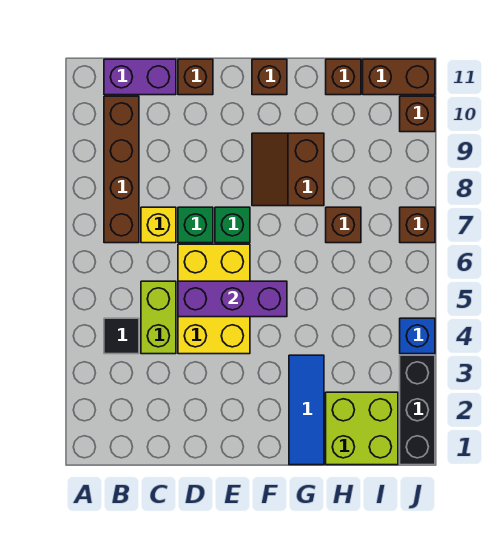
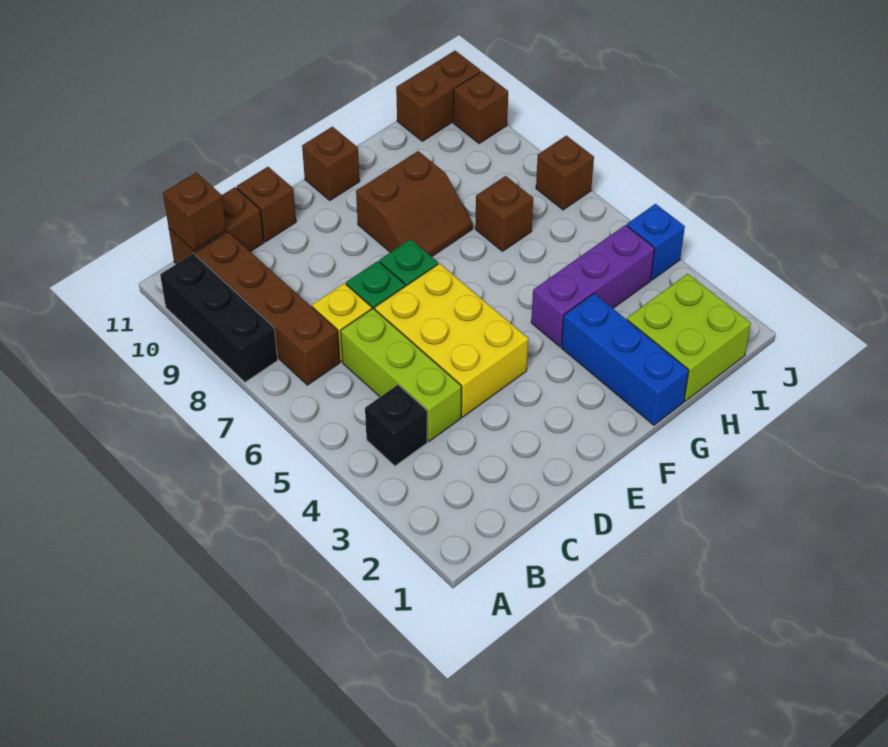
black tile B4 level 1 -> black brick B4 level 1
purple brick B11:C11 level 1 -> brown brick B11:C11 level 1
lime brick C4:C5 level 1 -> lime brick C4:C6 level 1
purple brick D5:F5 level 2 -> purple brick G4:I4 level 1
brown slope F8:G9 level 1 top G -> brown slope F8:G9 level 1 top 9
blue tile G1:G3 level 1 -> blue brick G1:G3 level 1
brown brick H11 level 1 -> brown brick B11 level 2
black brick J1:J3 level 1 -> black brick A8:A10 level 1

